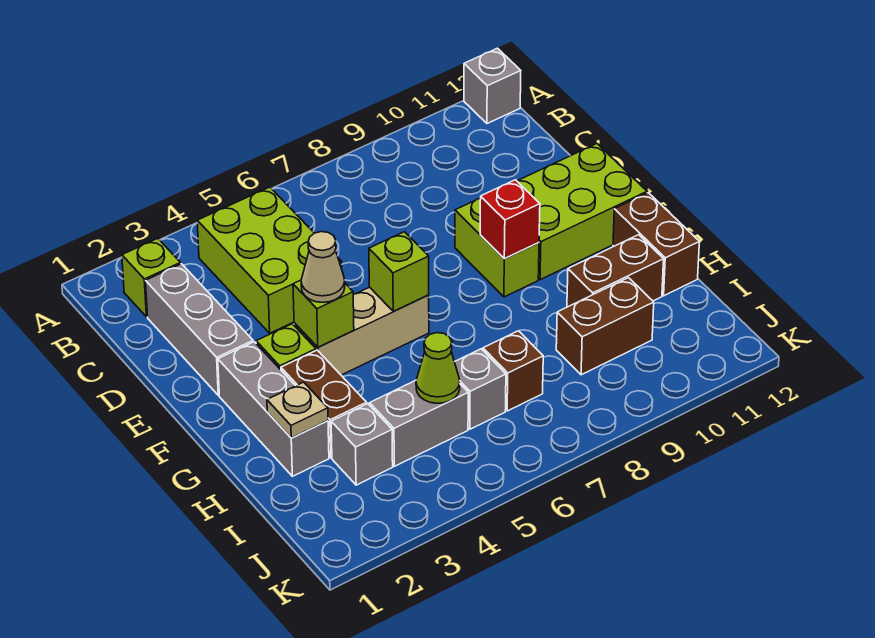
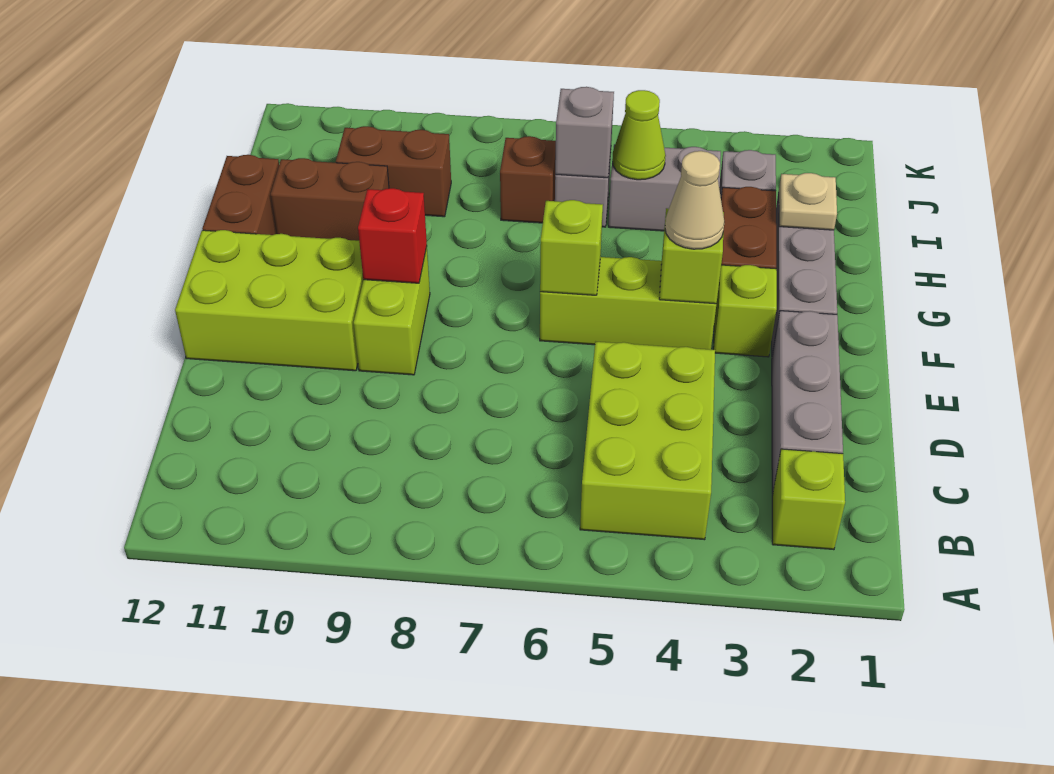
grey brick A12 level 1 -> grey brick I6 level 2
tan brick F4:F6 level 1 -> lime brick F4:F6 level 1

